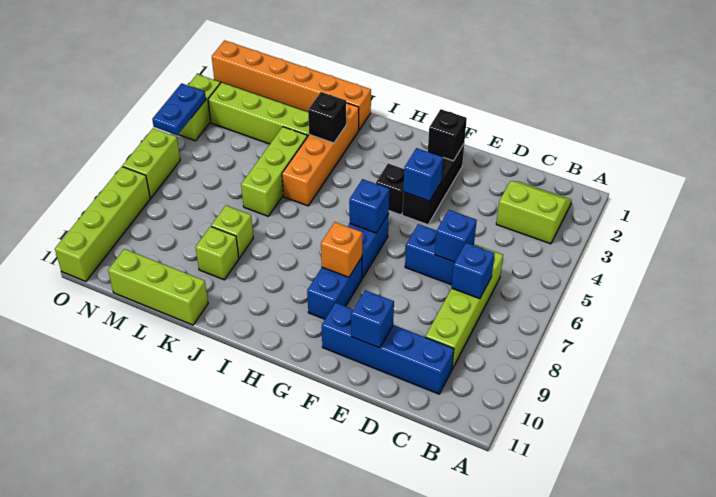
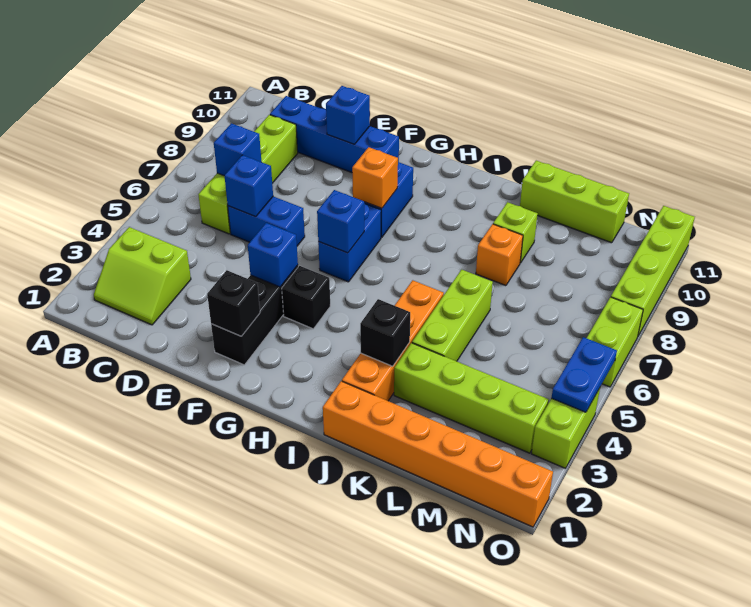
lime brick K8 level 1 -> orange brick K8 level 1

